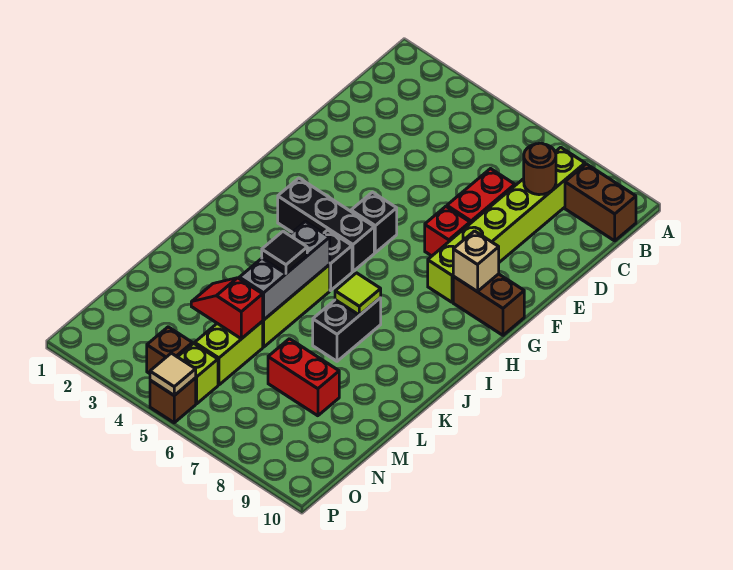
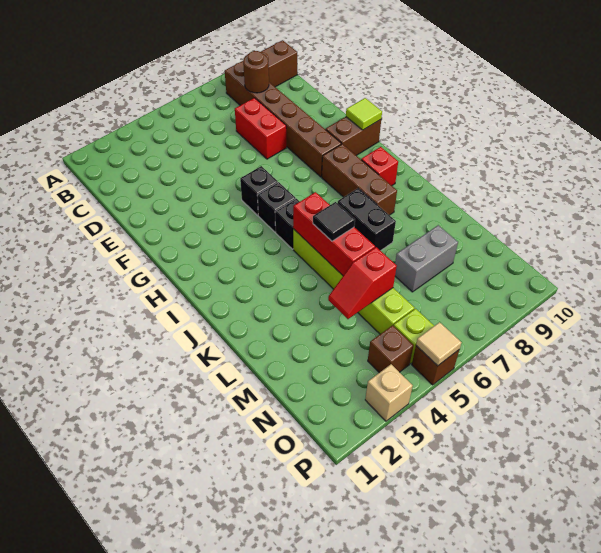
lime brick B8:G8 level 1 -> brown brick B8:G8 level 1
red brick F7 level 1 -> red brick I9 level 1
tan brick G9 level 2 -> tan brick P3 level 1
black brick H3:H5 level 1 -> black brick H5 level 1
none -> brown brick H8:J8 level 1
grey brick J5:L5 level 2 -> red brick J5:L5 level 2
lime tile J7 level 2 -> lime tile G10 level 2
red brick M7:M8 level 1 -> grey brick M7:M8 level 1

